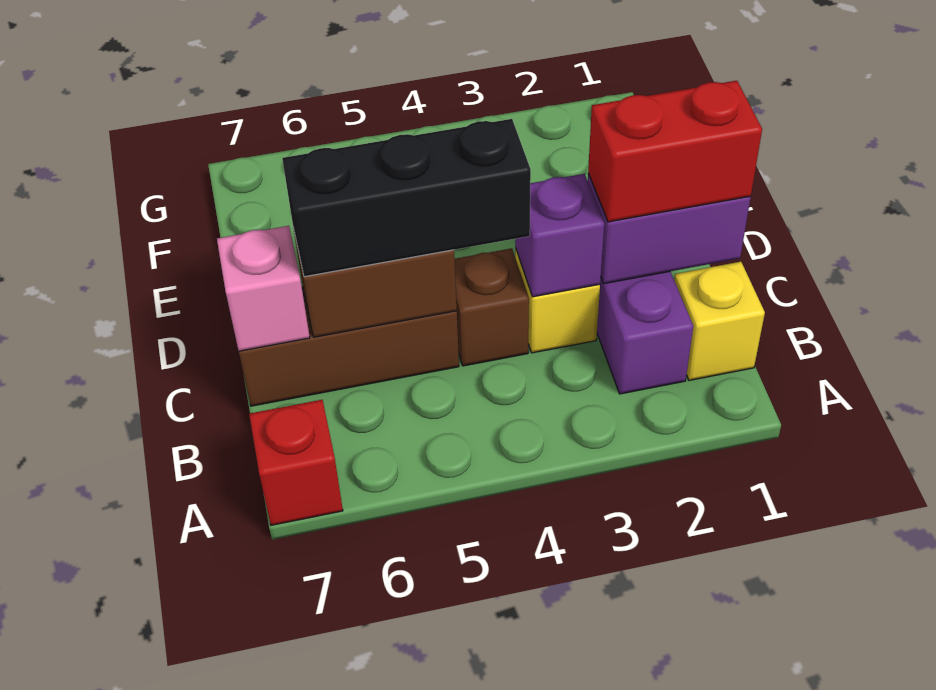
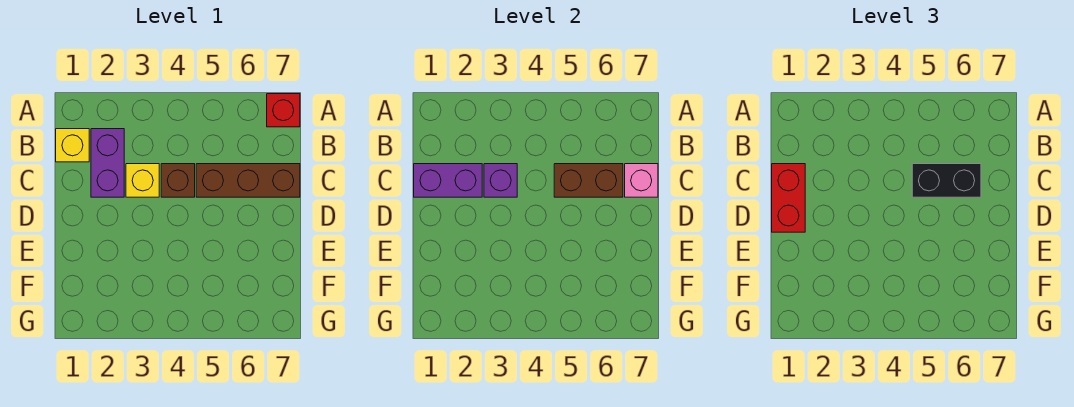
red brick C1:C2 level 3 -> red brick C1:D1 level 3
black brick C4:C6 level 3 -> black brick C5:C6 level 3

